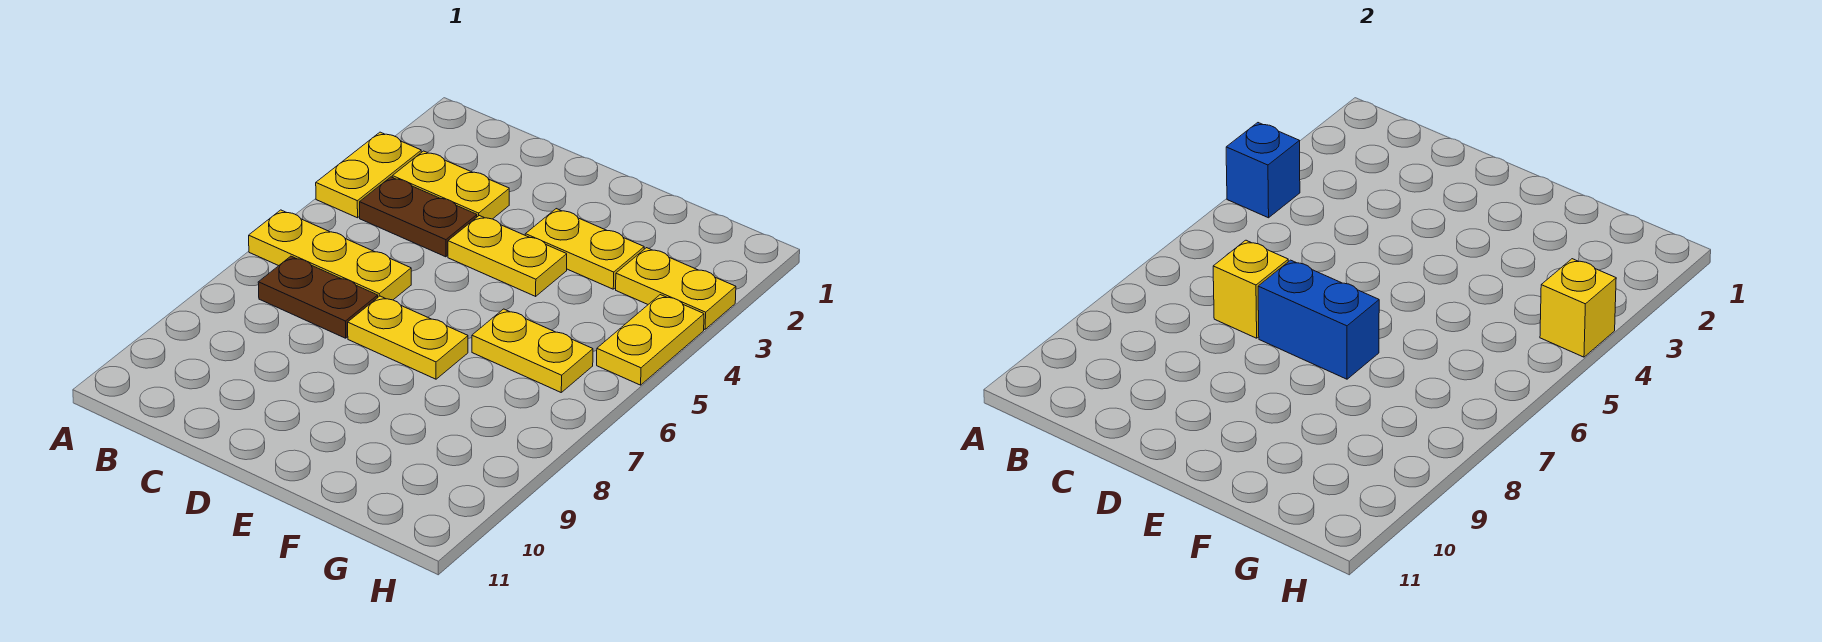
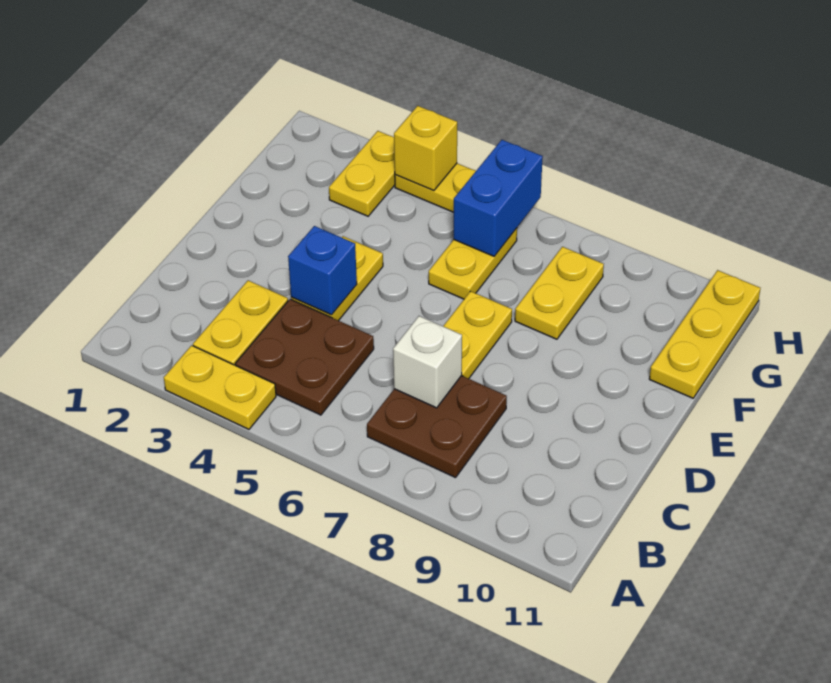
blue brick A4 level 2 -> blue brick D4 level 2
yellow plate A6:C6 level 1 -> yellow plate F11:H11 level 1
brown plate B4:C4 level 1 -> brown plate B4:C5 level 1
brown plate B7:C7 level 1 -> brown plate B7:C8 level 1
yellow brick C7 level 2 -> white brick C7 level 2
blue brick D7:E7 level 2 -> blue brick G6:H6 level 2
yellow plate E3:F3 level 1 -> yellow plate F8:G8 level 1

